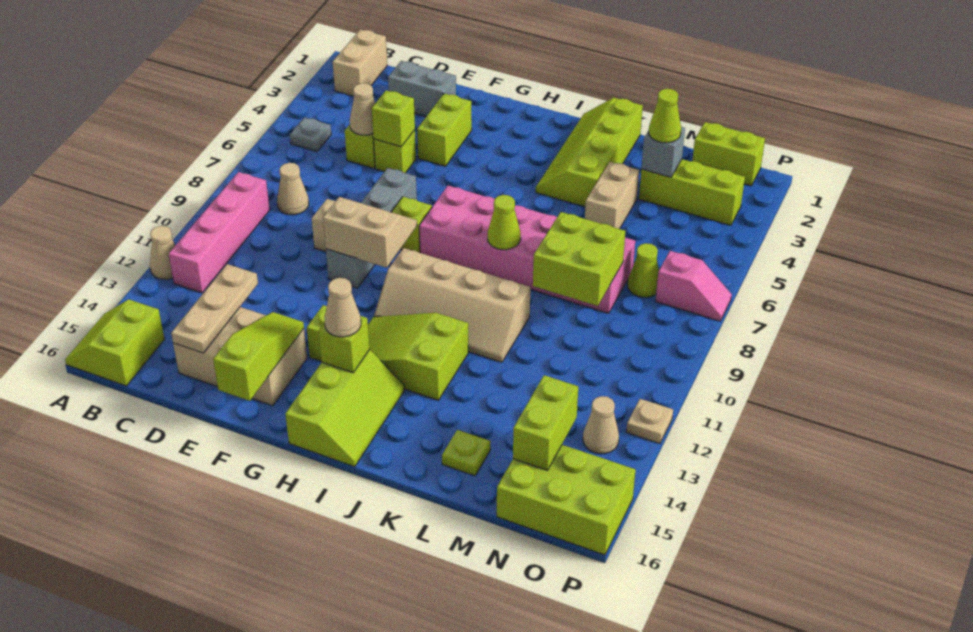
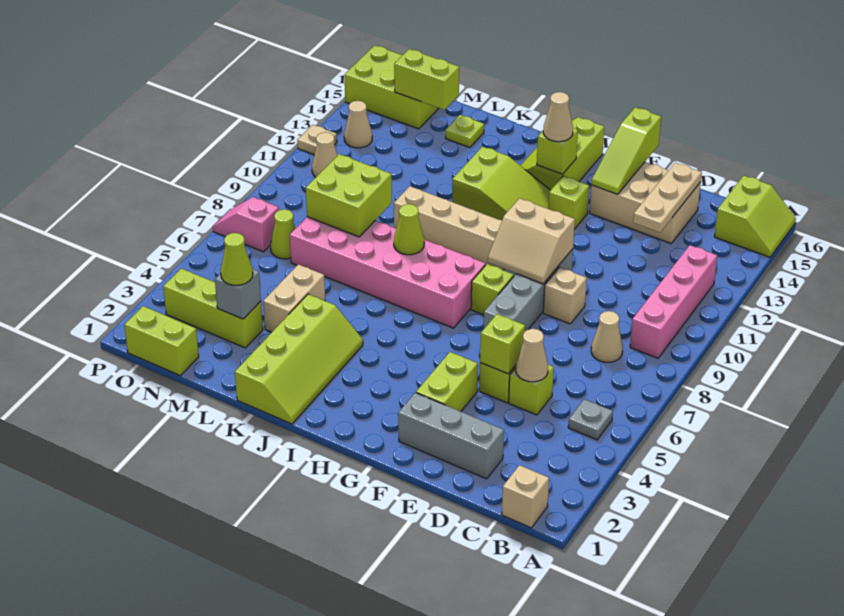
tan cone A12 level 1 -> tan cone O11 level 1
tan brick B1:B2 level 1 -> tan brick B1 level 1
grey brick D2:E2 level 1 -> grey brick D2:F2 level 1
lime brick N14:N15 level 2 -> lime brick M15:N15 level 2

